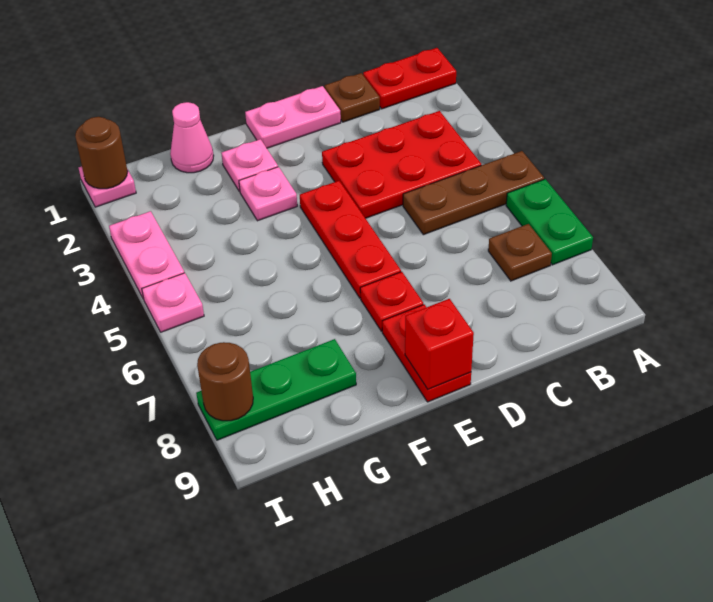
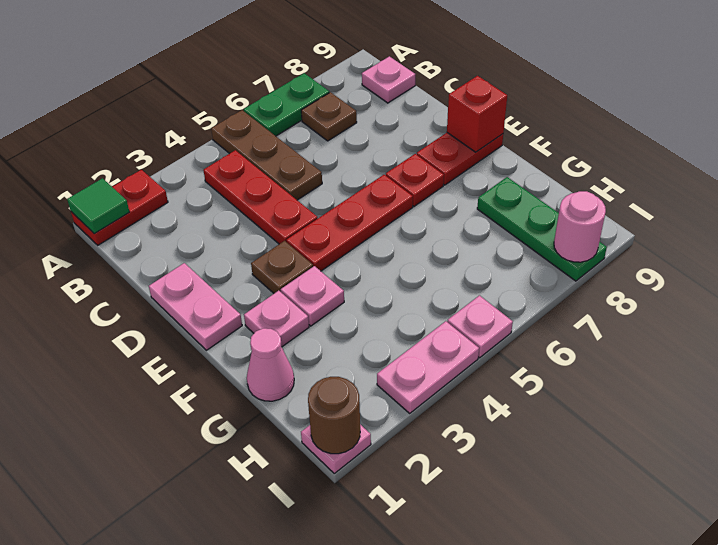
red plate A1:B1 level 1 -> red plate A1:A2 level 1
none -> green tile A1 level 2
red plate B3:D4 level 1 -> red plate B4:D4 level 1
none -> pink plate B9 level 1
brown plate C1 level 1 -> brown plate E3 level 1
brown round brick I8 level 2 -> pink round brick I8 level 2

